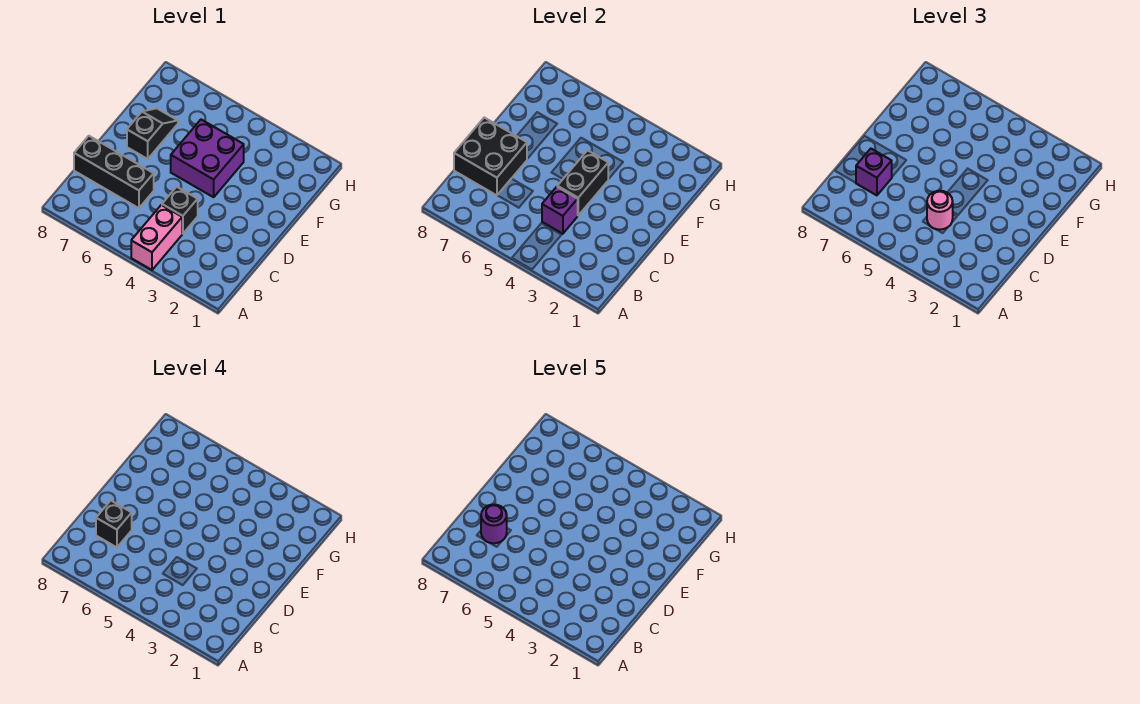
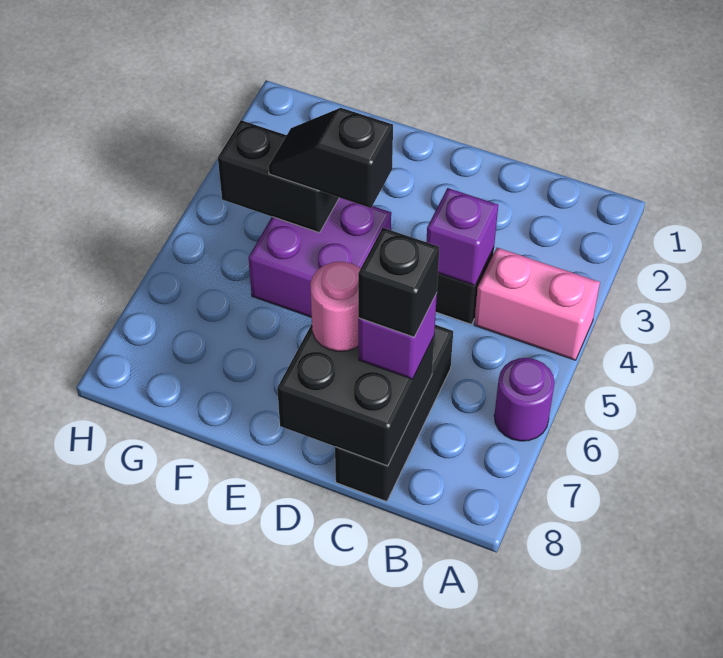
pink round brick C4 level 3 -> pink round brick D7 level 3
purple round brick C7 level 5 -> purple round brick A6 level 1
black brick D4:E4 level 2 -> black brick F4:G4 level 2
black slope E7:F7 level 1 top E -> black slope E4:F4 level 3 top E

